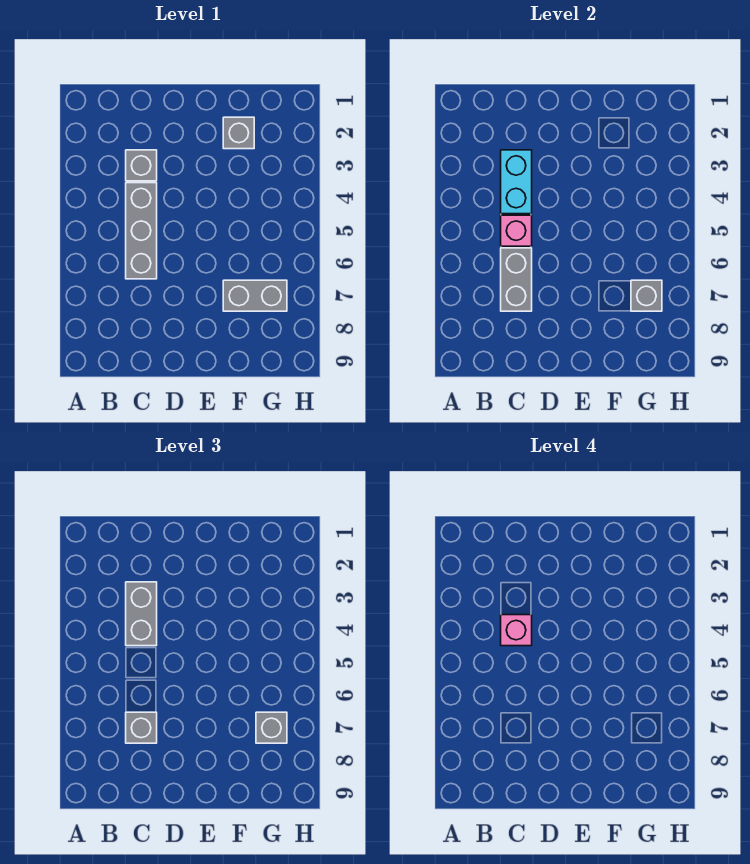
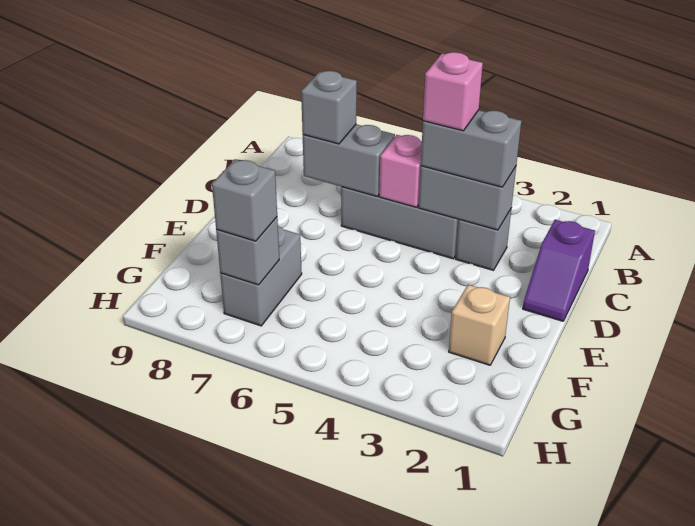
none -> purple slope C1:D1 level 1 top C
cyan brick C3:C4 level 2 -> grey brick C3:C4 level 2
grey brick F2 level 1 -> tan brick F2 level 1

